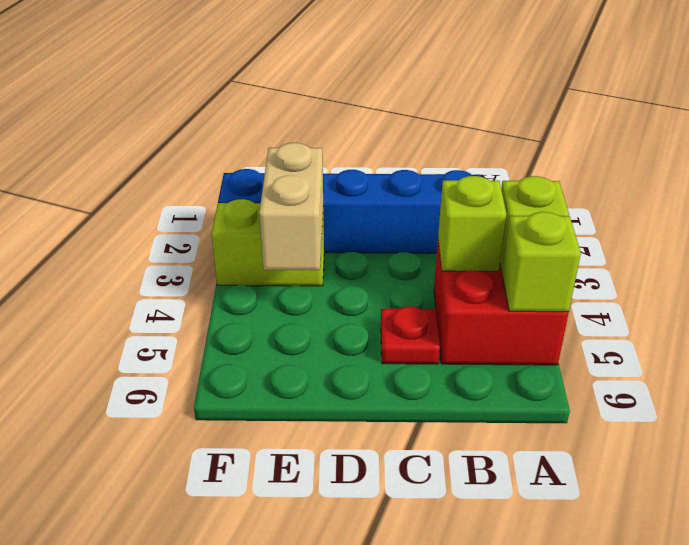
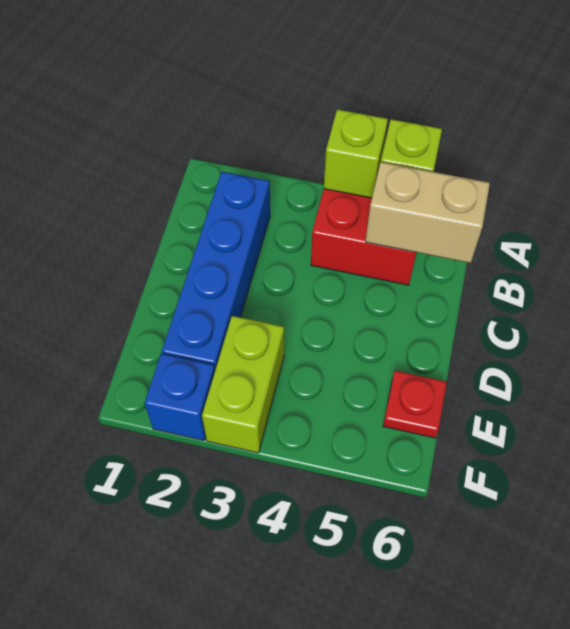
lime brick B4 level 2 -> none
red plate C5 level 1 -> red plate E6 level 1
tan brick E3:E4 level 2 -> tan brick B5:B6 level 2

